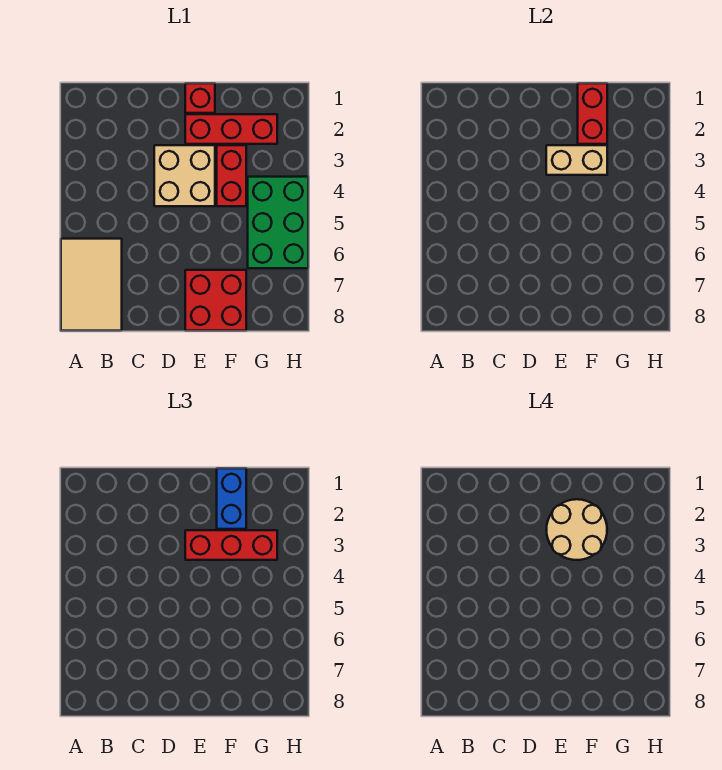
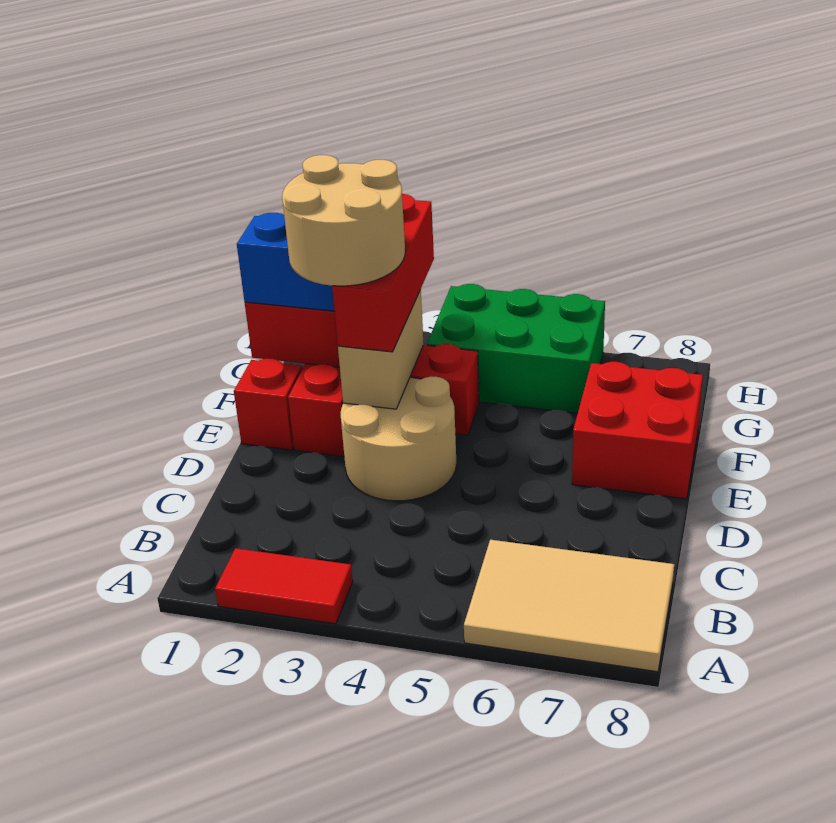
none -> red tile A2:A3 level 1
tan brick D3:E4 level 1 -> tan round brick D3:E4 level 1

